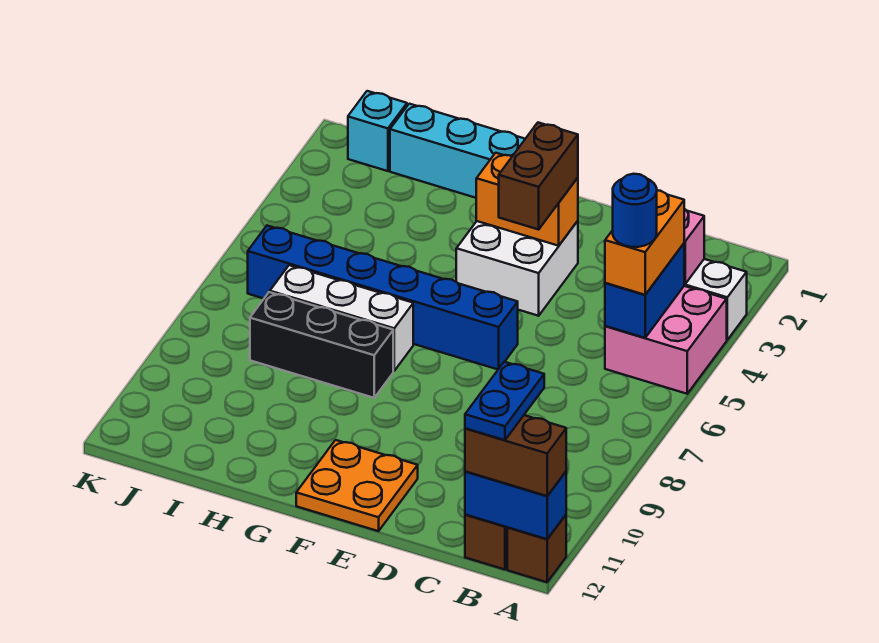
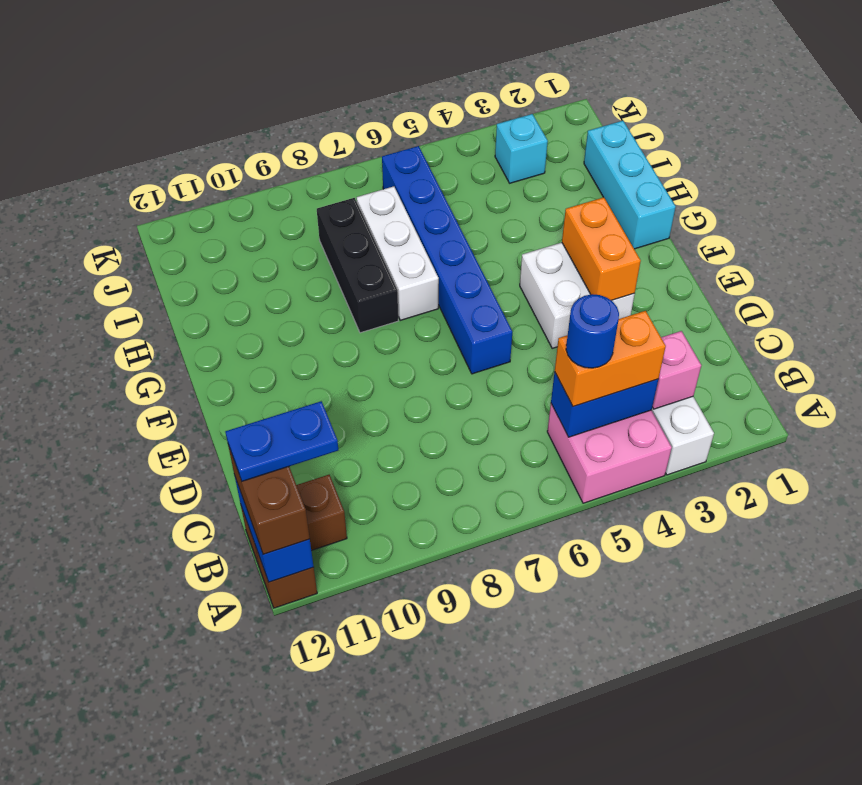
brown brick E3:E4 level 3 -> none
orange plate E11:F12 level 1 -> none
cyan brick J1 level 1 -> cyan brick J3 level 1

